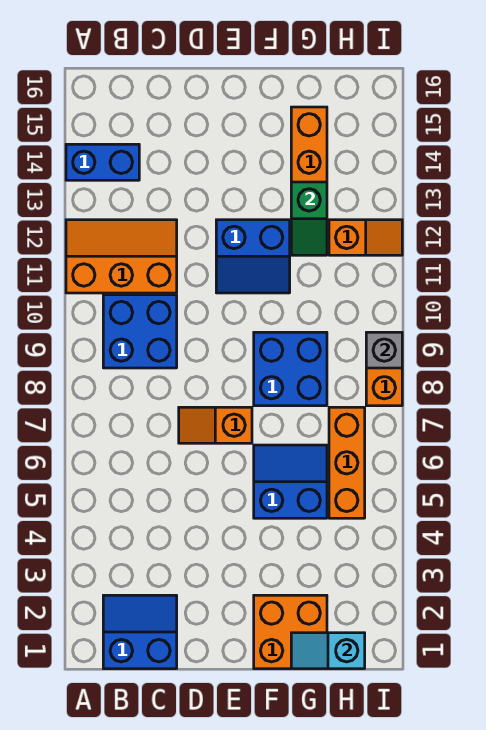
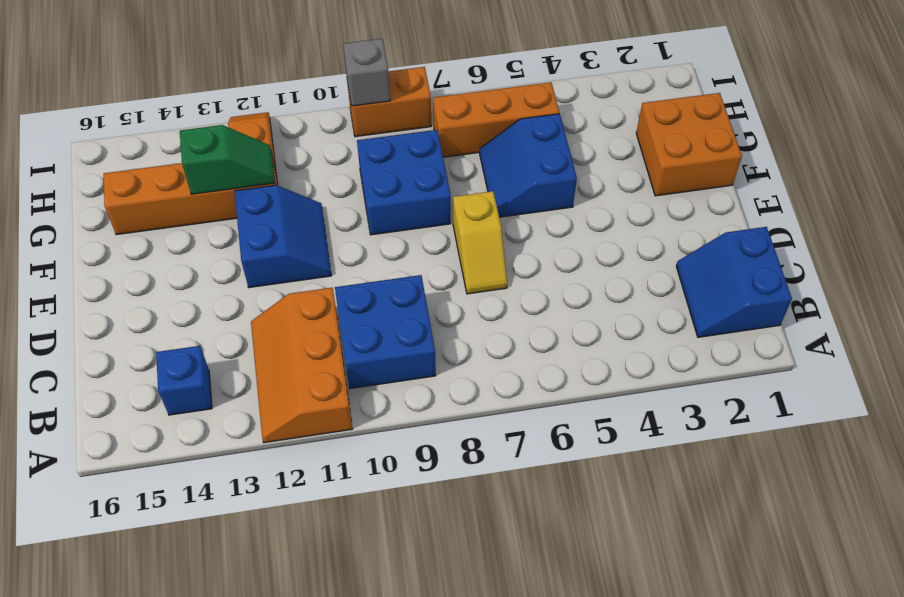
blue brick A14:B14 level 1 -> blue brick B14 level 1
orange slope D7:E7 level 1 top E -> yellow slope D7:E7 level 1 top E
cyan slope G1:H1 level 2 top H -> none

